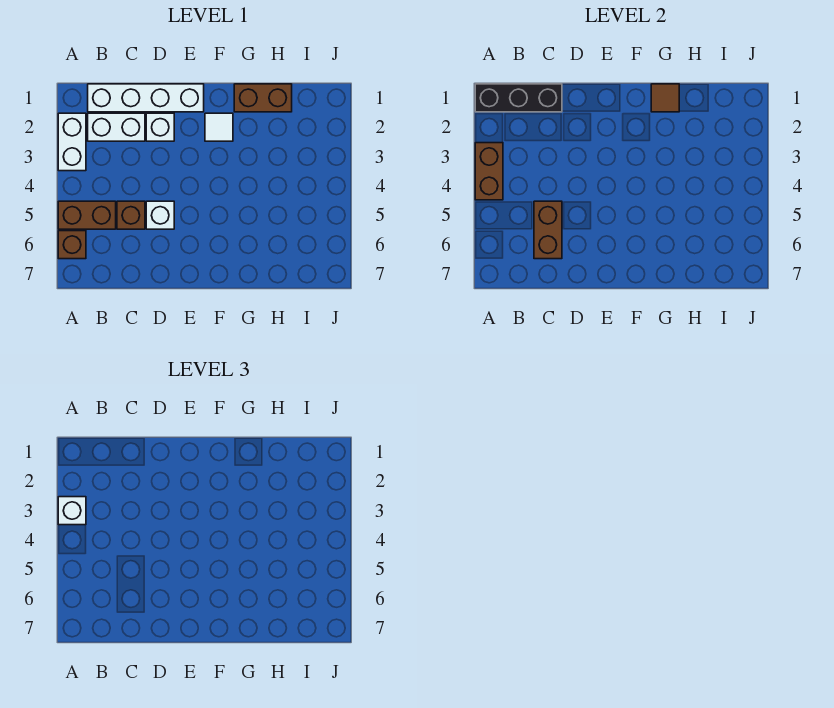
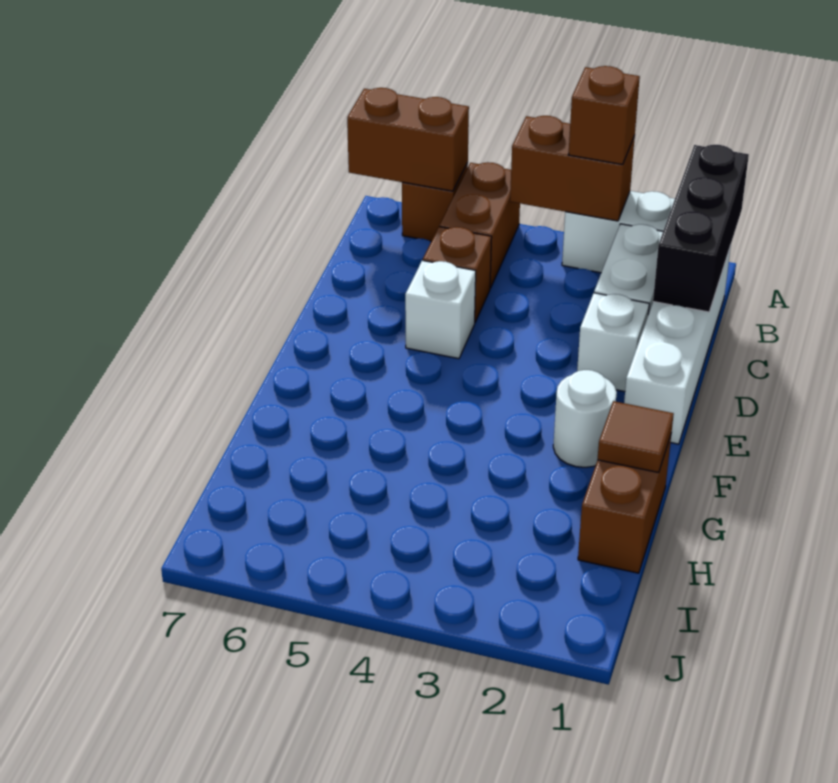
white brick A3 level 3 -> brown brick A3 level 3
brown brick C5:C6 level 2 -> brown brick A6:A7 level 2
white tile F2 level 1 -> white round brick F2 level 1

